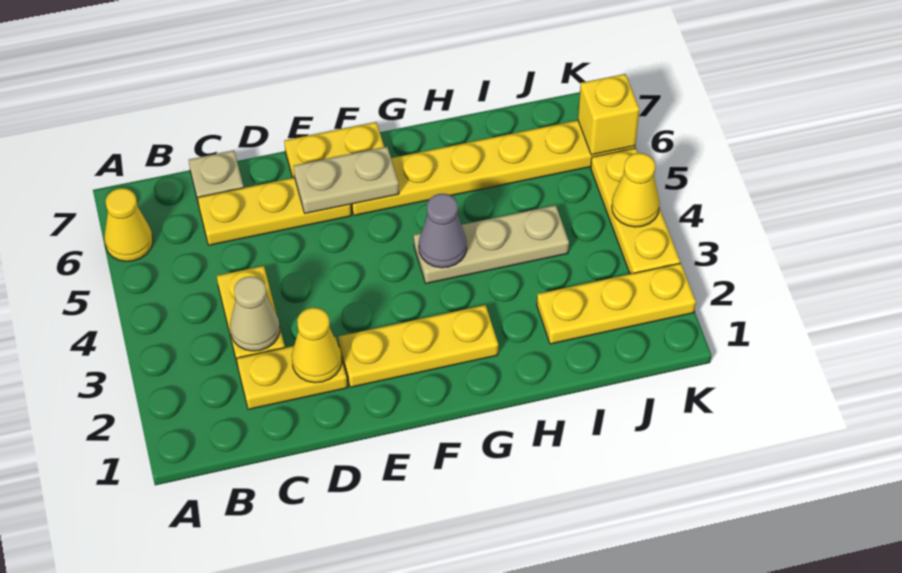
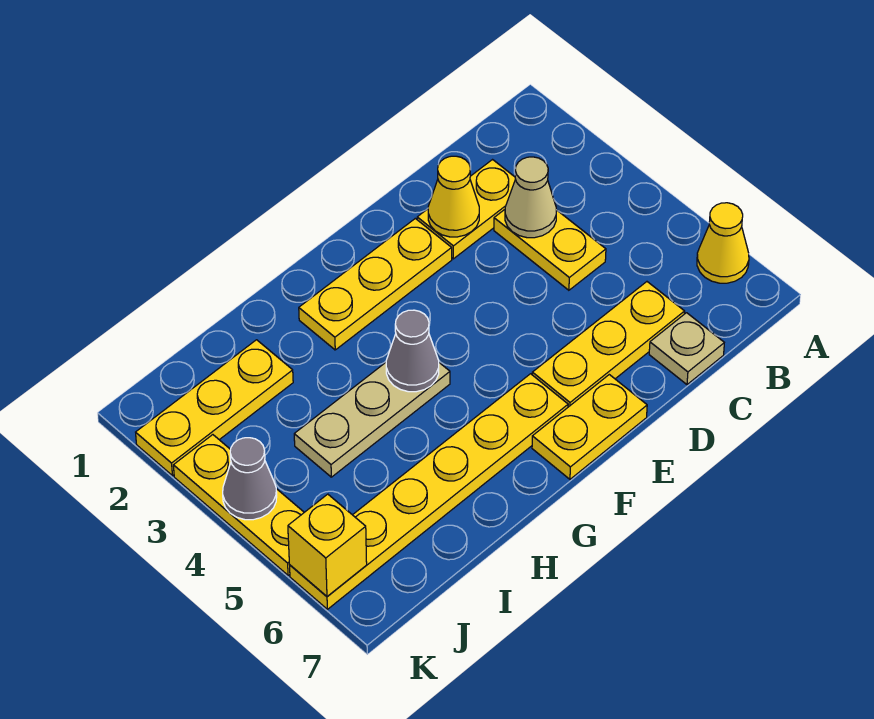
tan plate E6:F6 level 2 -> none
yellow cone K4 level 2 -> grey cone K4 level 2

